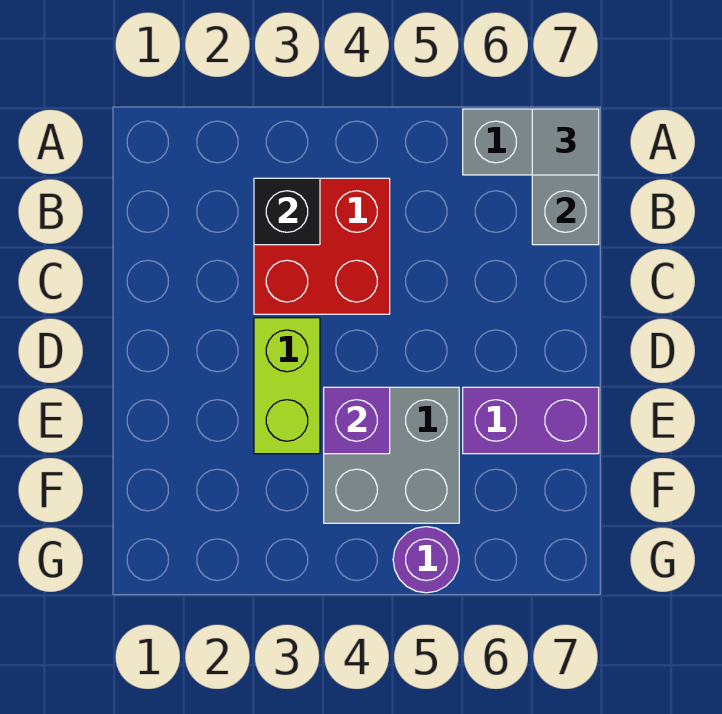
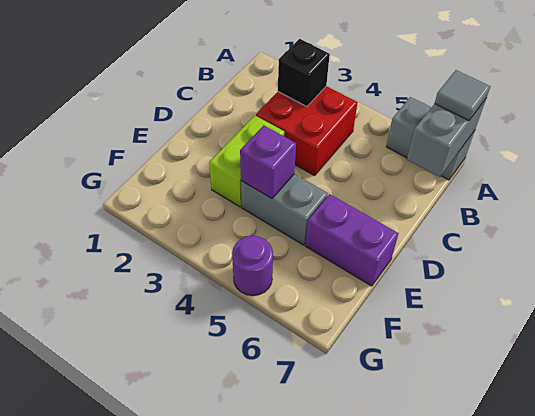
grey brick E4:F5 level 1 -> grey brick E4:E5 level 1

